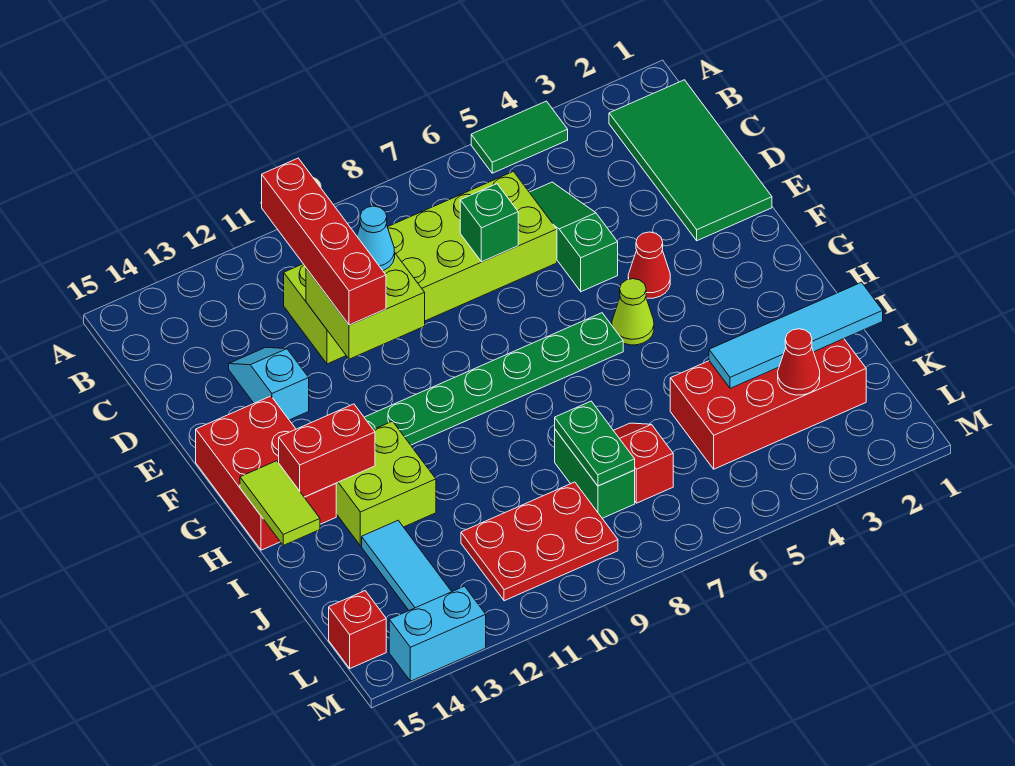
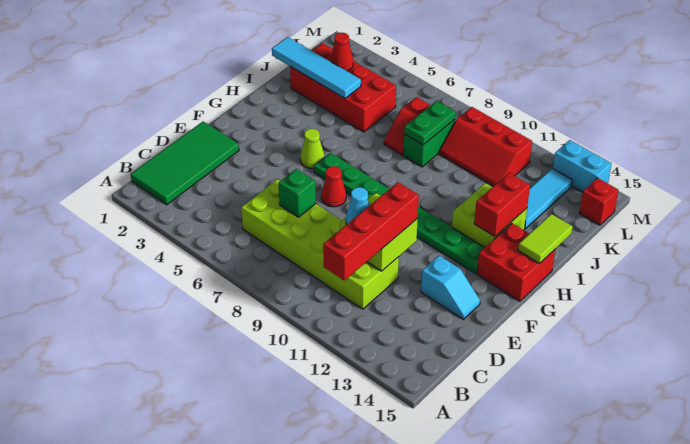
green tile A4:A5 level 1 -> none
green slope C5:E5 level 1 top E -> none
cyan slope D13:E13 level 1 top E -> cyan slope E13:E14 level 1 top 13
red cone F4 level 1 -> red cone F7 level 1
red brick F14:H15 level 1 -> red brick G14:H15 level 1
red brick H13:H14 level 2 -> red brick H13:I13 level 2
red plate K9:L11 level 1 -> red slope K9:L11 level 1 top L

